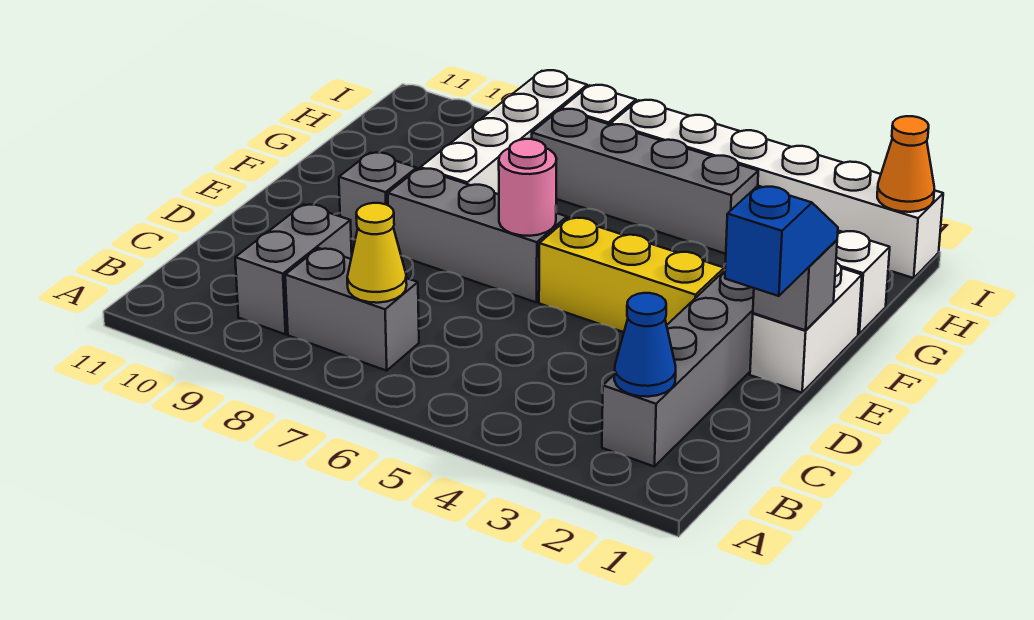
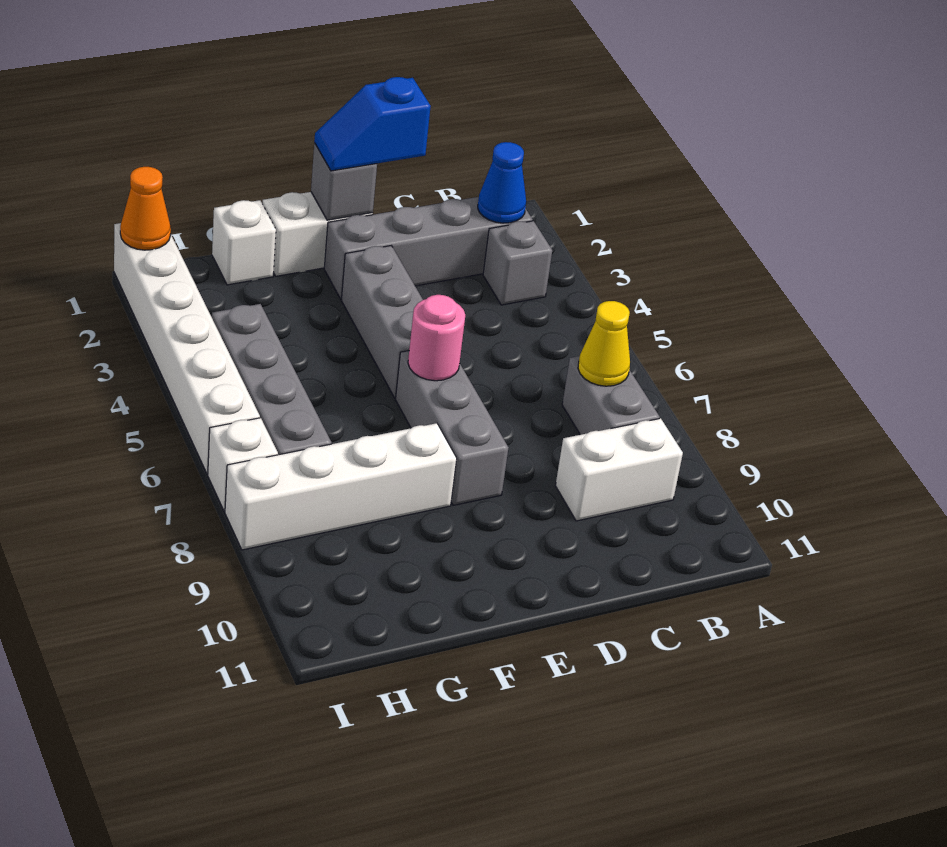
grey brick B9:C9 level 1 -> white brick B9:C9 level 1
yellow brick E3:E5 level 1 -> grey brick E3:E5 level 1
grey brick E9 level 1 -> grey brick B3 level 1

